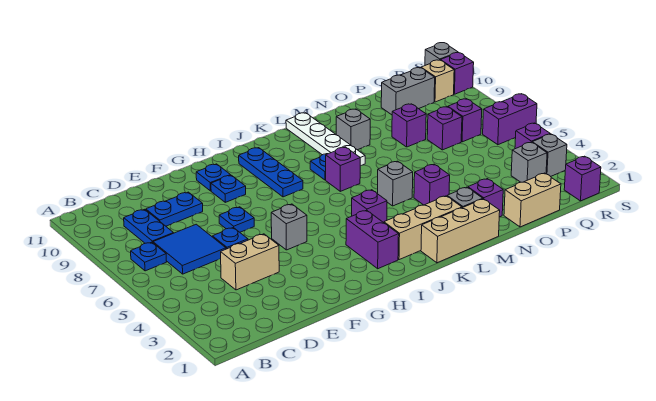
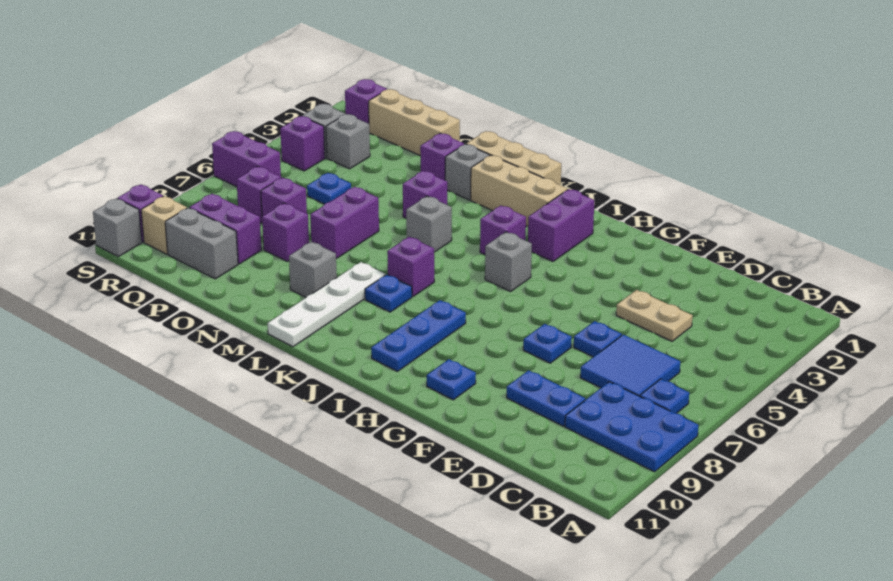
blue plate C8:C9 level 1 -> blue plate A8:C9 level 1
tan brick D4:E4 level 1 -> tan plate D4:E4 level 1
grey brick G5 level 1 -> grey brick I5 level 1
blue plate G9 level 1 -> blue plate P5 level 1
none -> purple brick N6:N7 level 1
tan brick O1:P1 level 1 -> tan brick O1:Q1 level 1
none -> purple brick P9:Q9 level 1

